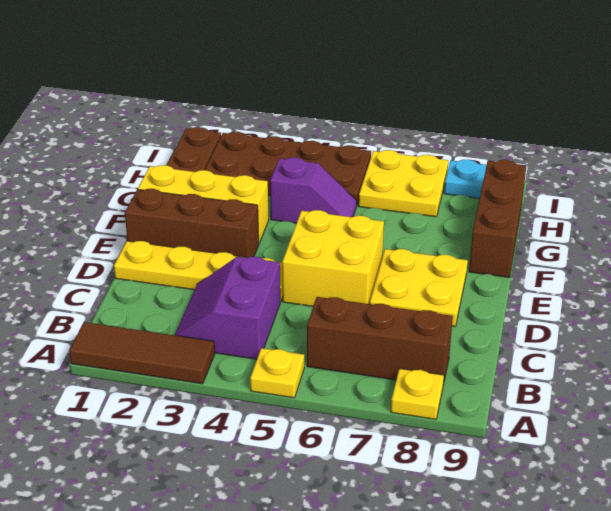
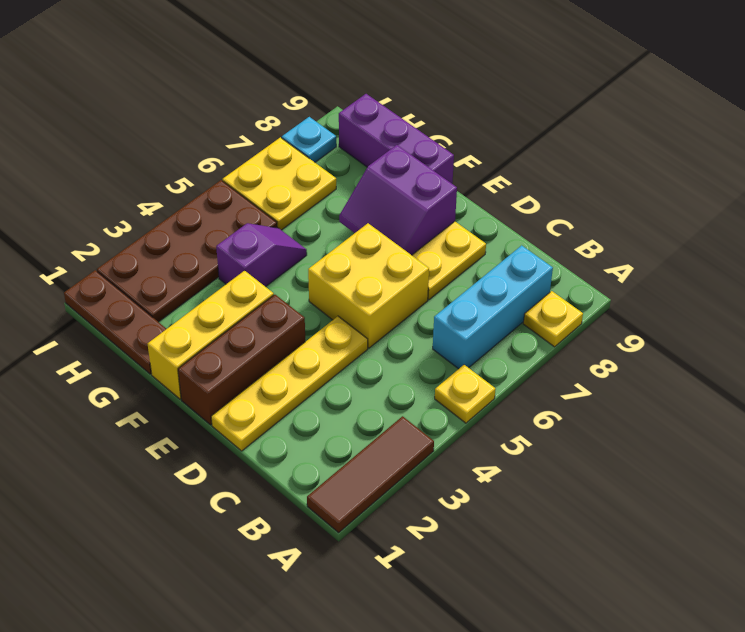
purple slope B3:C4 level 1 top 4 -> purple slope E7:F8 level 2 top 8
brown brick B6:B8 level 1 -> cyan brick B6:B8 level 1
brown brick F9:H9 level 1 -> purple brick F9:H9 level 1

